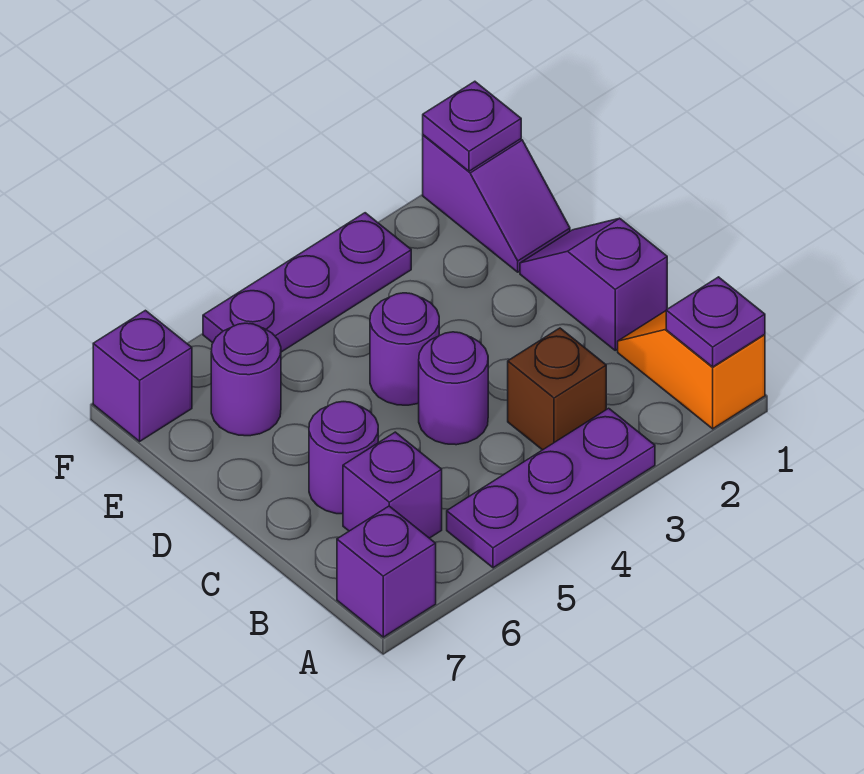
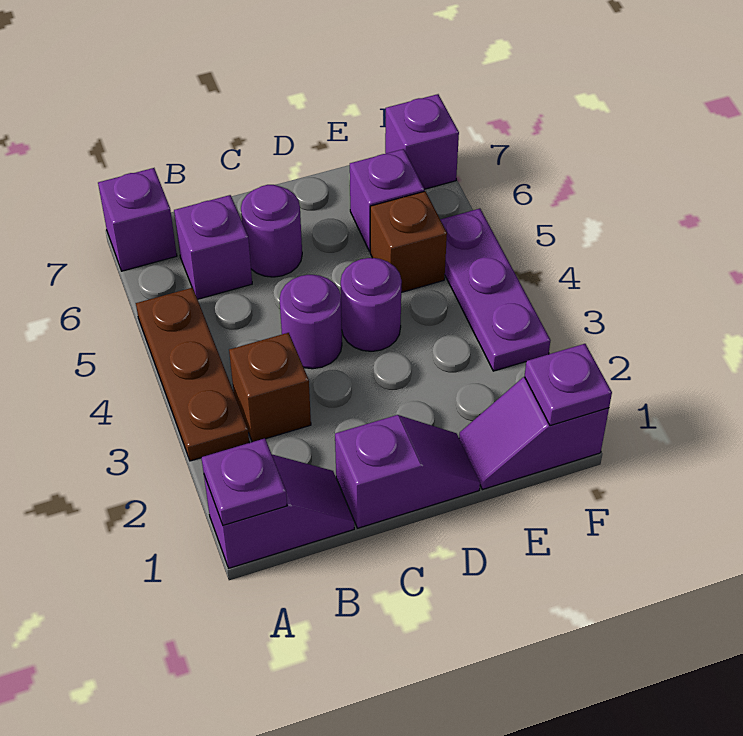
orange slope A1:B1 level 1 top A -> purple slope A1:B1 level 1 top A
purple plate A3:A5 level 1 -> brown plate A3:A5 level 1
none -> brown brick E5 level 1
purple round brick E6 level 1 -> purple brick E6 level 1

